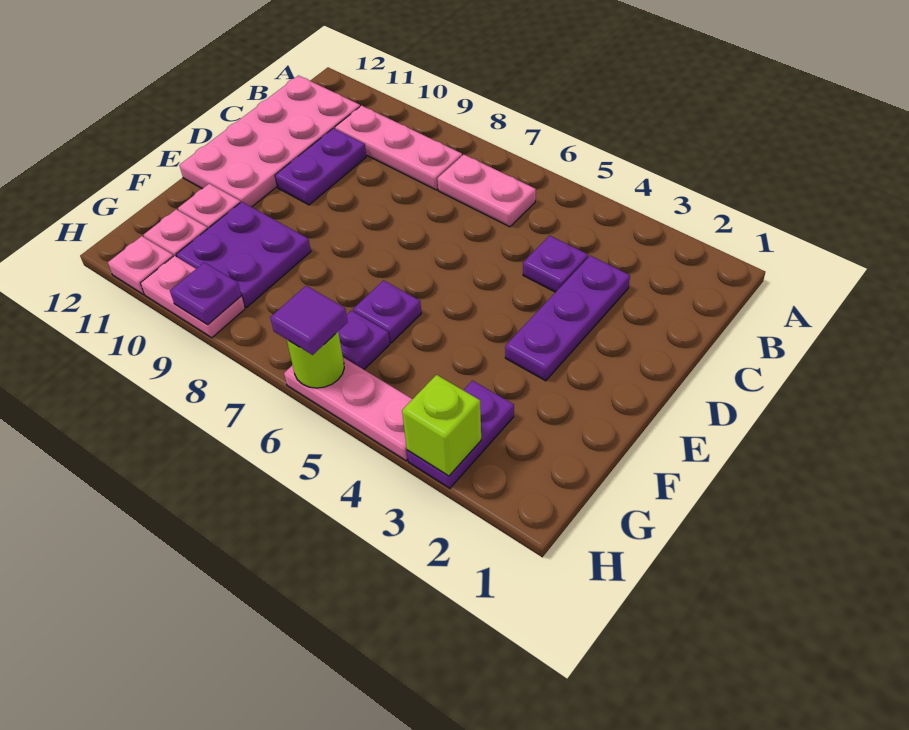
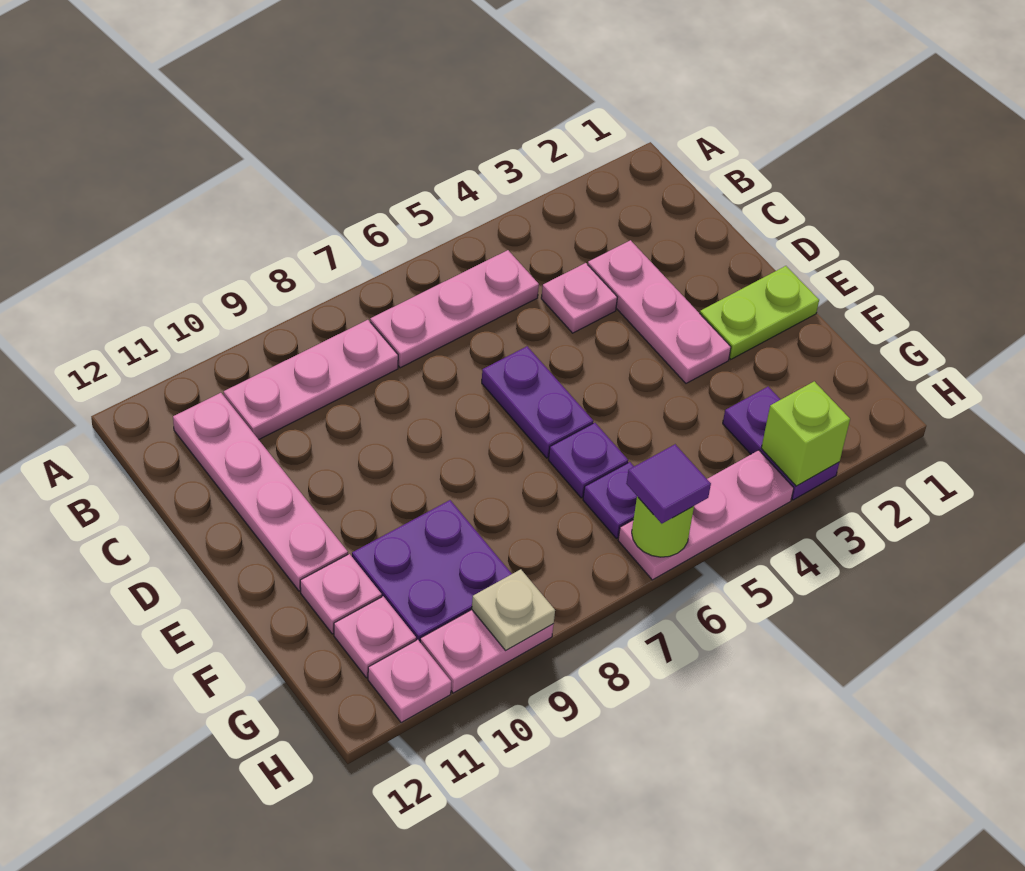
pink plate B6:B7 level 1 -> pink plate B5:B7 level 1
pink plate B11:E12 level 1 -> pink plate B11:E11 level 1
purple plate C3:E3 level 1 -> pink plate C3:E3 level 1
purple plate C4 level 1 -> pink plate C4 level 1
purple plate C10:D10 level 1 -> purple plate D6:E6 level 1
none -> lime plate E1:E2 level 1
purple plate H9 level 2 -> tan plate H9 level 2

